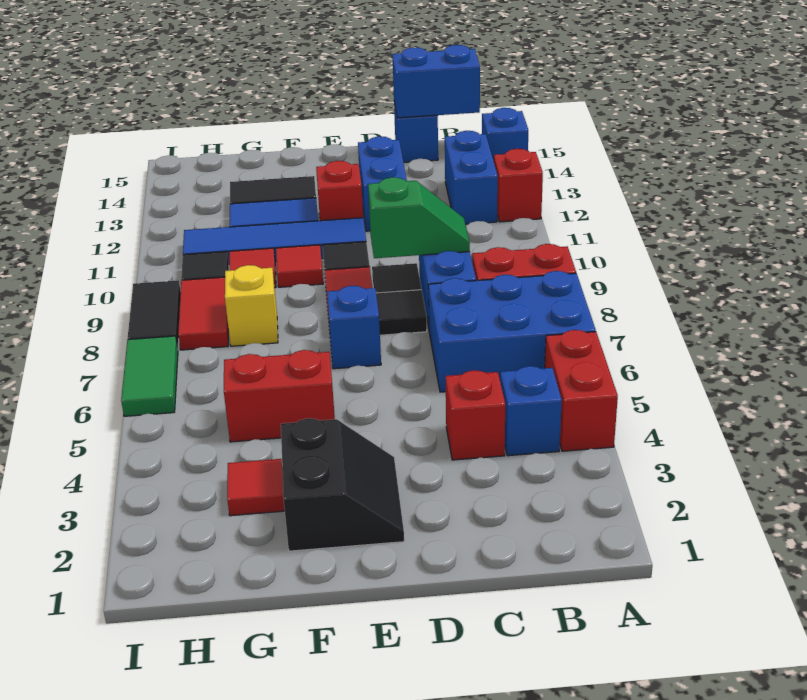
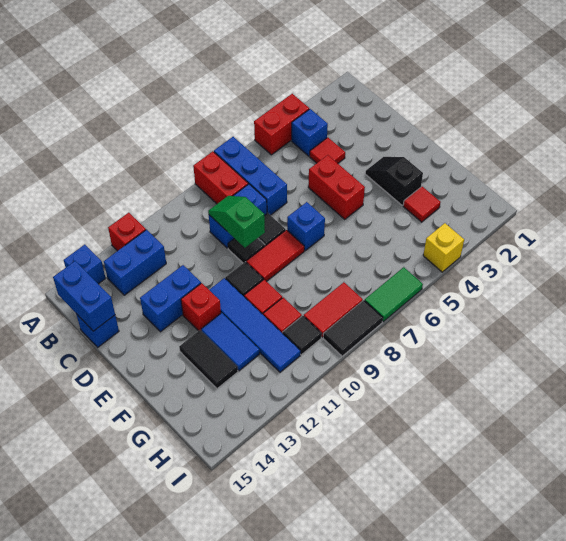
blue brick A6:C7 level 1 -> blue brick A7:C7 level 1
red brick C4 level 1 -> red tile C4 level 1
black slope E2:F3 level 1 top F -> black slope E3:F3 level 1 top F
red brick F5:G5 level 1 -> red brick D5:E5 level 1
yellow brick G8 level 1 -> yellow brick I4 level 1

